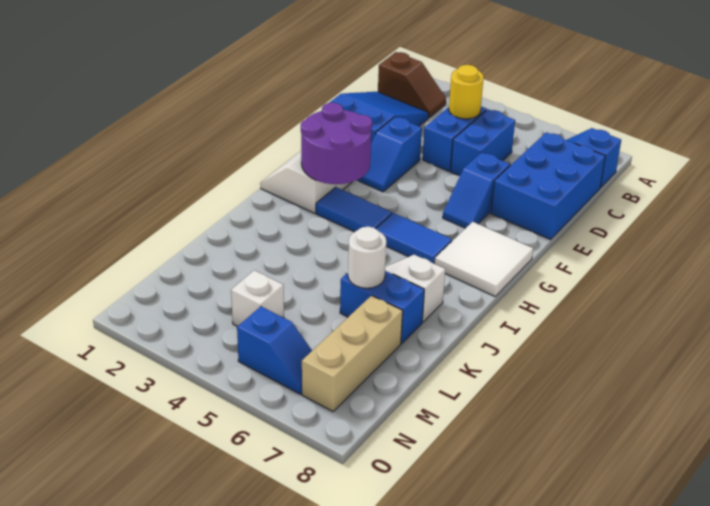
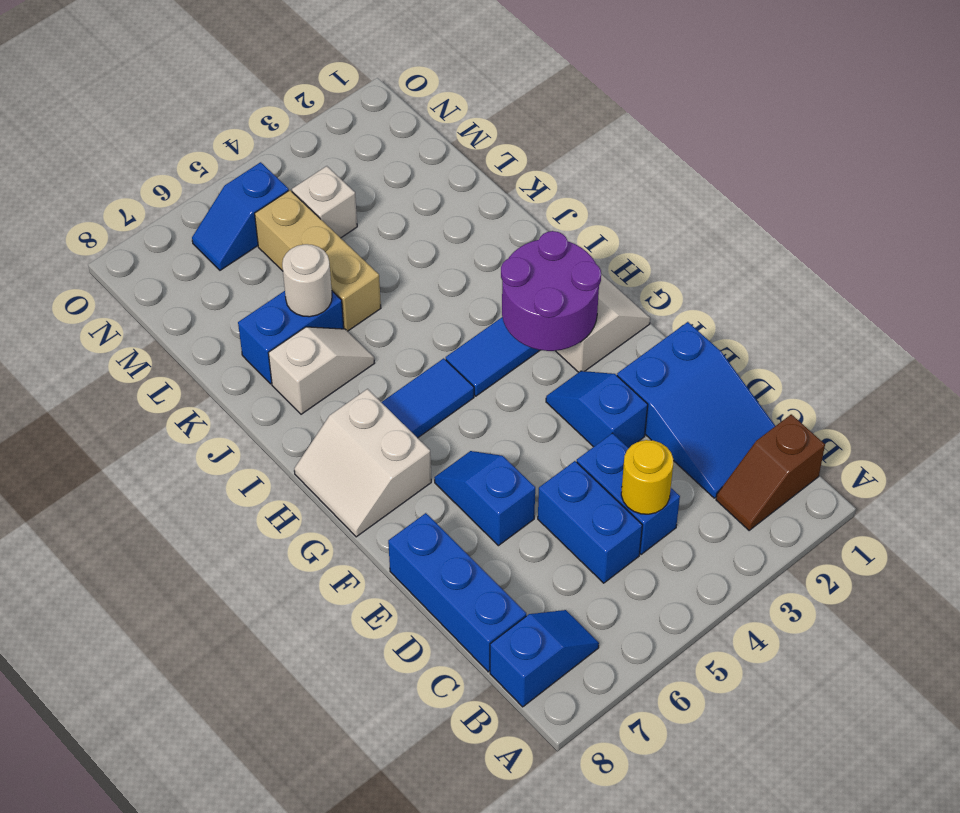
blue brick C7:E8 level 1 -> blue brick C8:E8 level 1
white tile G7:H8 level 1 -> white slope G7:H8 level 1 top 7
tan brick L7:N7 level 1 -> tan brick K5:M5 level 1

